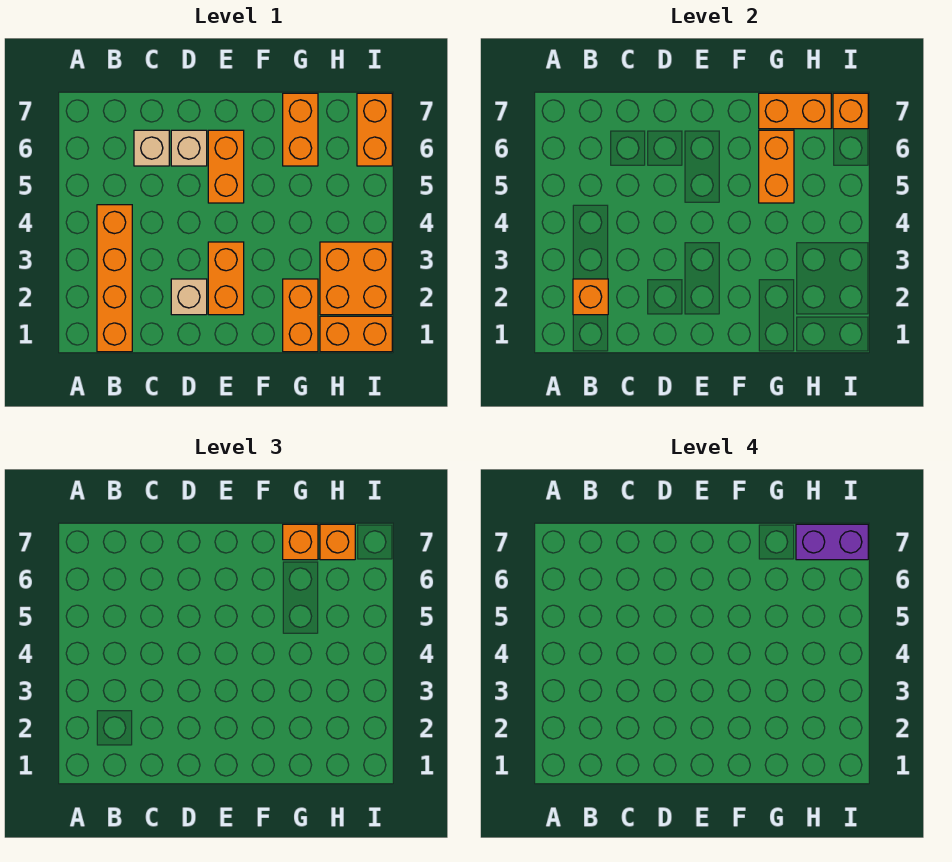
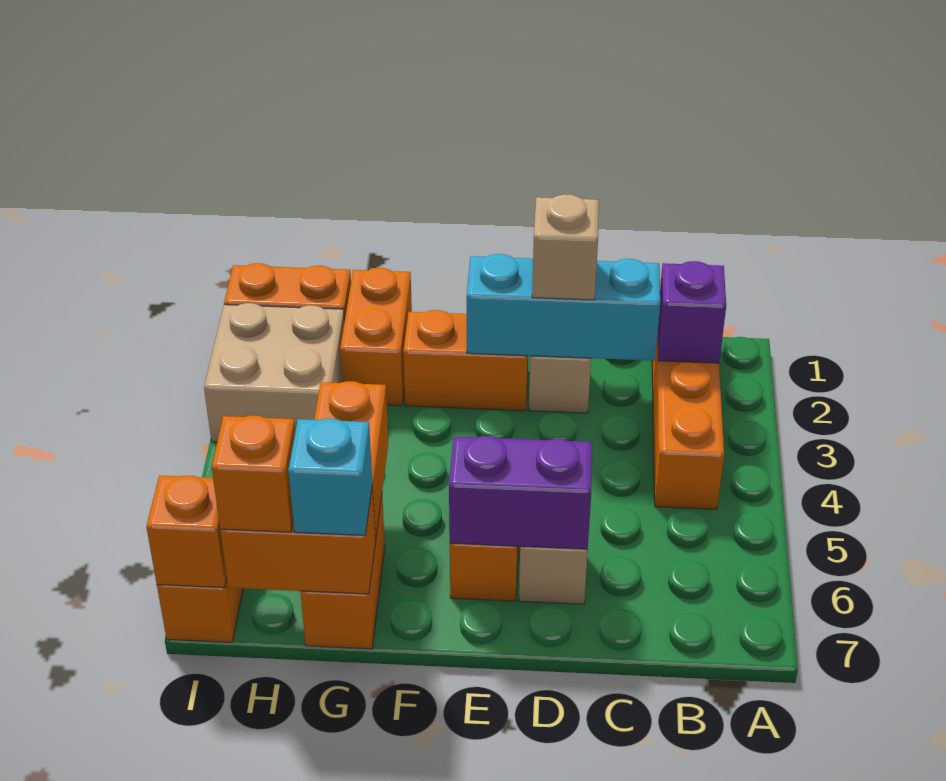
orange brick B2 level 2 -> purple brick B2 level 2
none -> cyan brick C2:E2 level 2
tan brick C6 level 1 -> tan brick D2 level 3
orange brick E2:E3 level 1 -> orange brick E2:F2 level 1
orange brick G7 level 3 -> cyan brick G7 level 3
orange brick H2:I3 level 1 -> tan brick H2:I3 level 1
purple brick H7:I7 level 4 -> purple brick D6:E6 level 2

